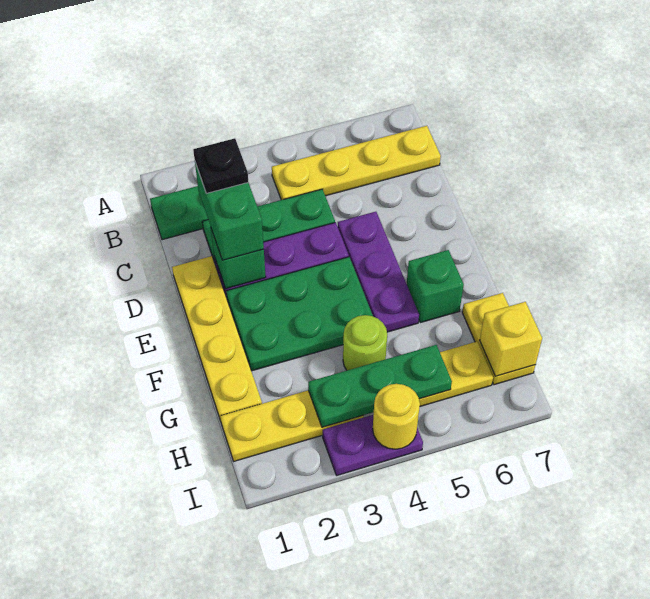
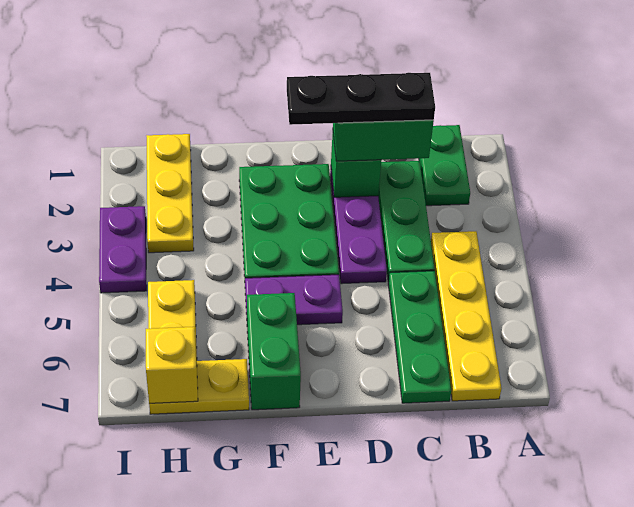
black plate C2 level 4 -> black plate C2:E2 level 4
yellow plate D1:G1 level 1 -> none
purple plate D5:F5 level 1 -> purple plate E5:F5 level 1
green brick F6 level 1 -> green brick F6:F7 level 1
lime round brick G4 level 1 -> none
green plate H3:H5 level 2 -> green plate C5:C7 level 1
yellow round brick I4 level 2 -> none

